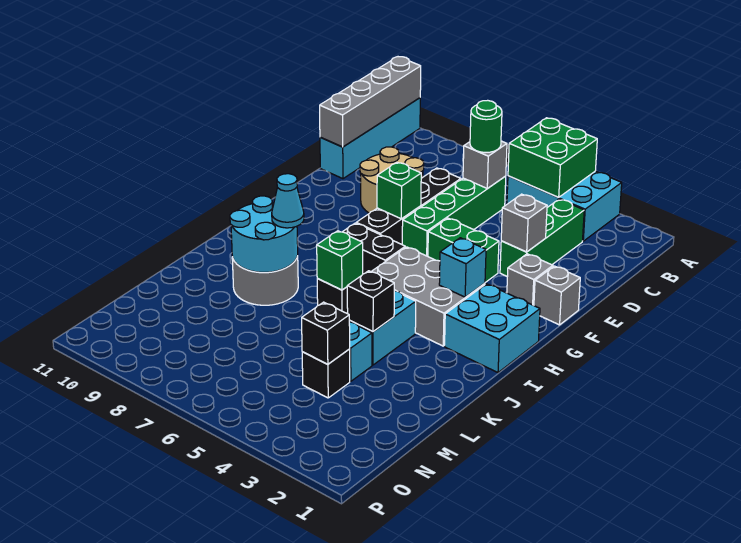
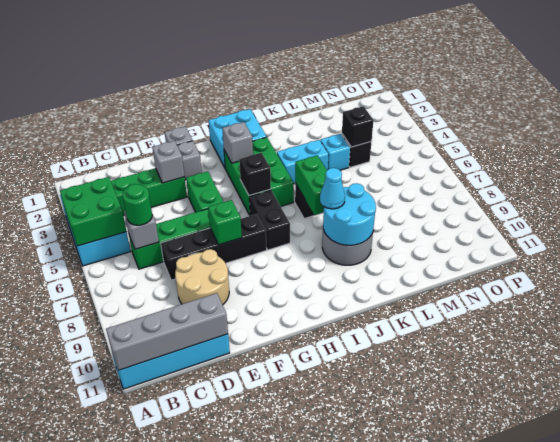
grey brick H3:I5 level 1 -> green brick H3:I5 level 1
cyan brick H3 level 2 -> grey brick H3 level 2
green brick J6 level 2 -> green brick J6:J7 level 2
black brick K4 level 2 -> black brick H5 level 2

